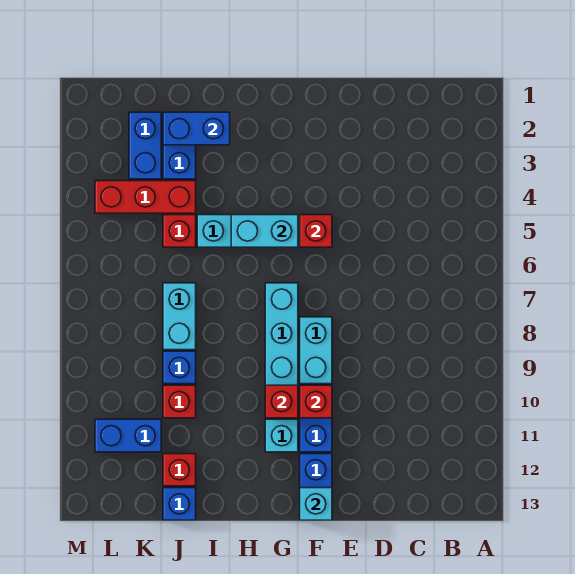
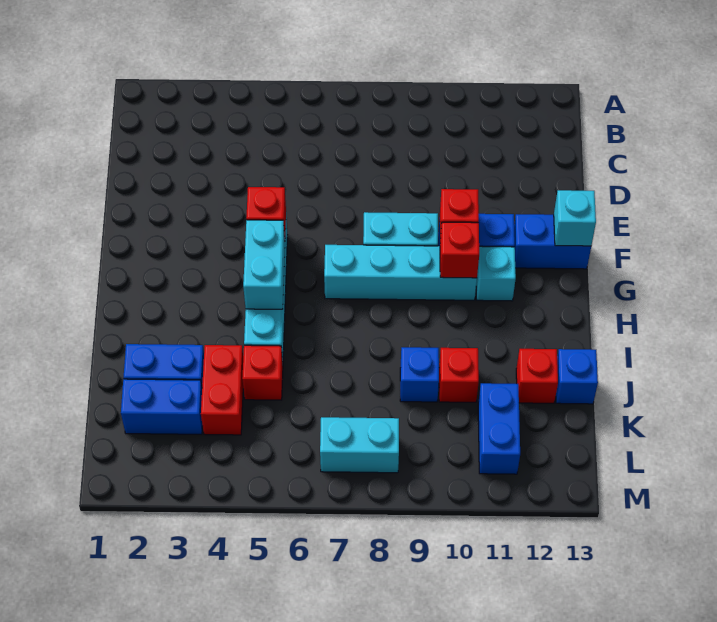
blue brick I2:J2 level 2 -> none
red brick J4:L4 level 1 -> red brick J4:K4 level 1
cyan brick J7:J8 level 1 -> cyan brick L7:L8 level 1

